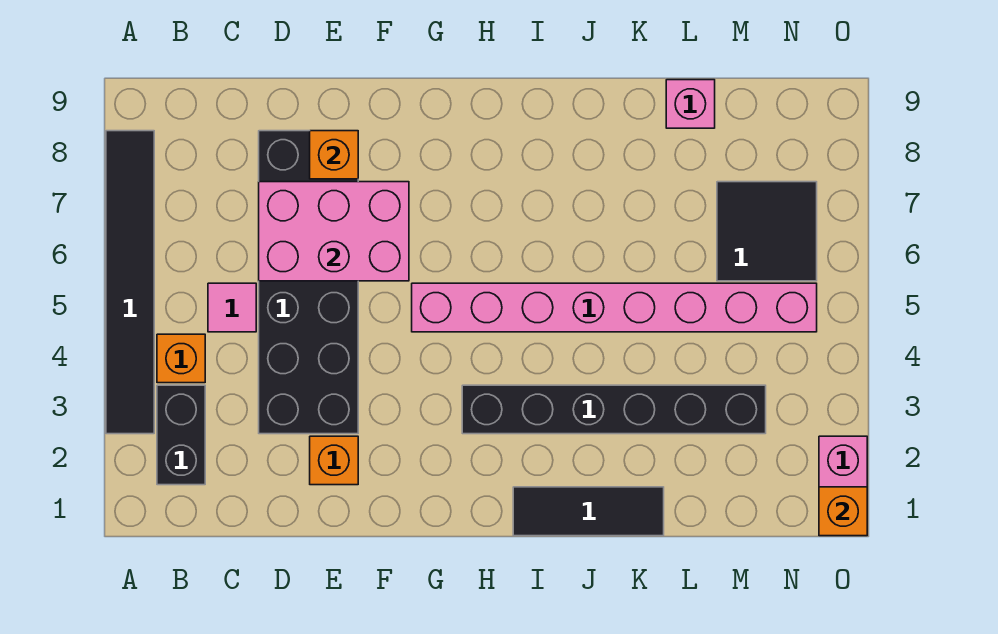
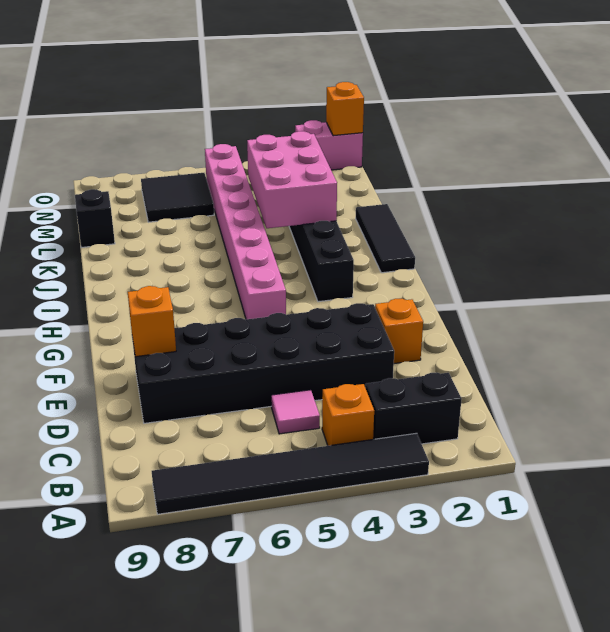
pink brick D6:F7 level 2 -> pink brick J3:L4 level 2
pink brick L9 level 1 -> black brick L9 level 1

